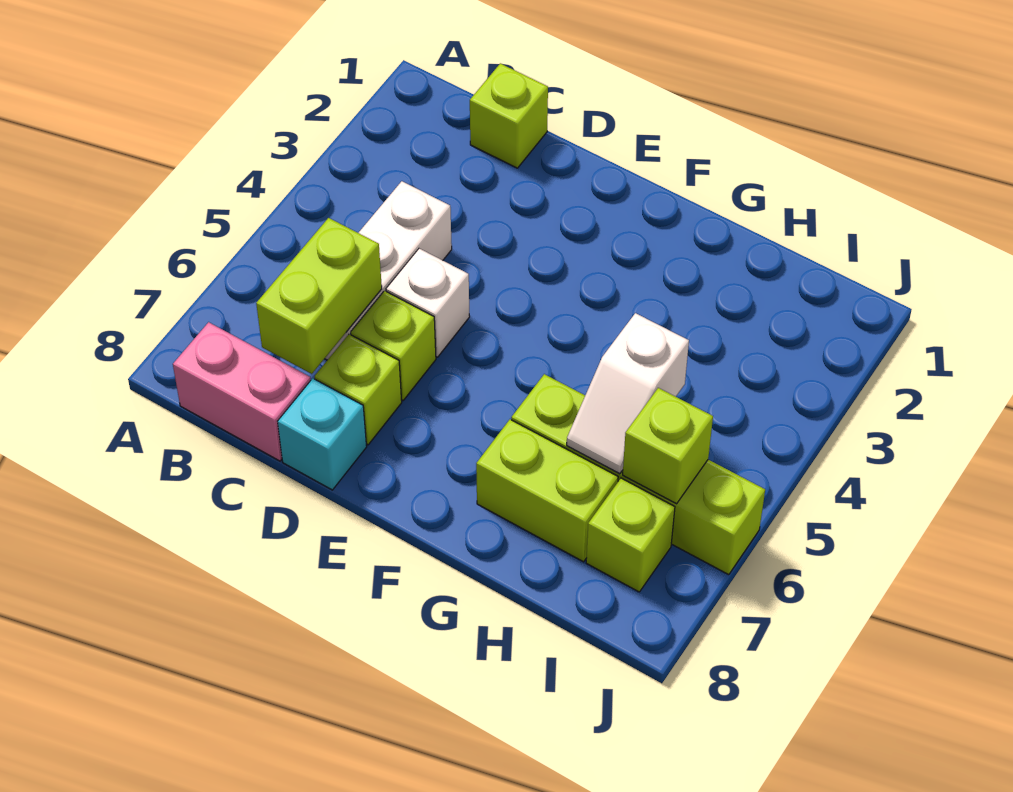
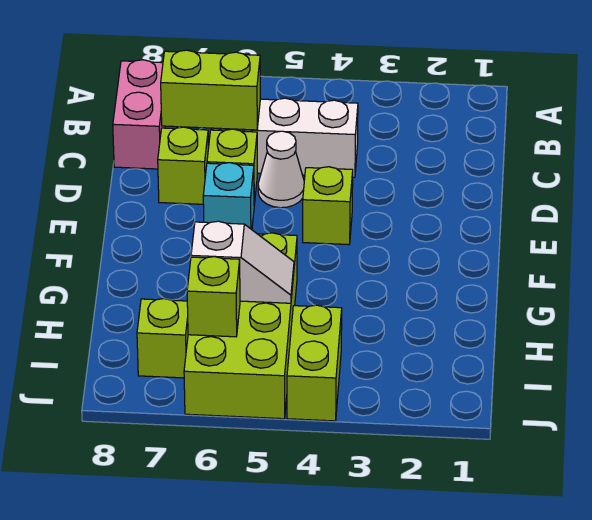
lime brick C1 level 1 -> lime brick E4 level 1
white brick D5 level 1 -> white cone D5 level 1
cyan brick D8 level 1 -> cyan brick E6 level 1
lime brick G6:J6 level 1 -> lime brick G5:J6 level 1
lime brick G7:H7 level 1 -> lime brick I4:J4 level 1
white slope H5:H6 level 2 top 5 -> white slope H5:H6 level 2 top 6

